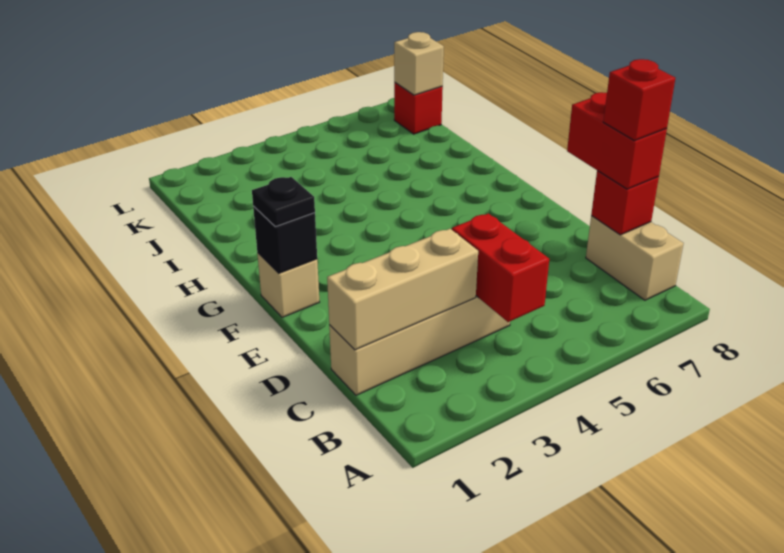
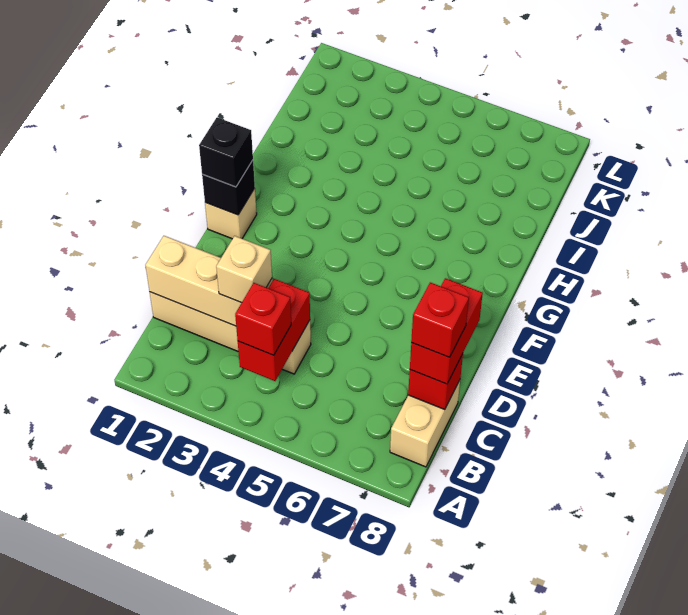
black plate F1 level 3 -> black brick F1 level 3
red brick K8 level 1 -> red brick B4 level 3
tan brick K8 level 2 -> tan brick C3 level 3

